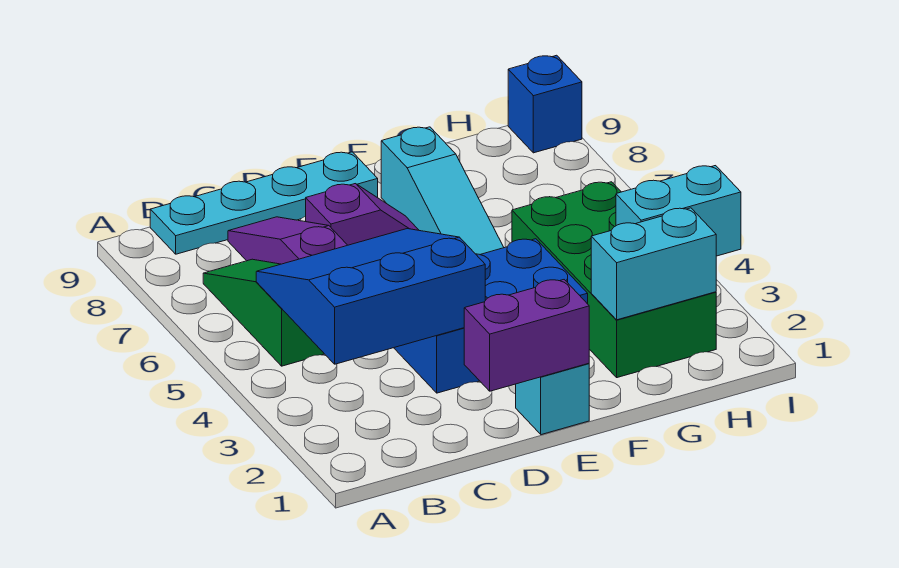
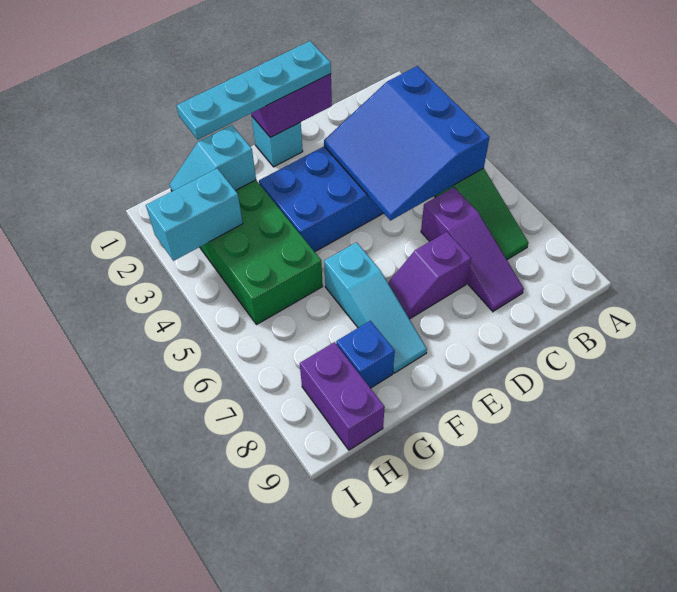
blue slope B3:D5 level 2 top 3 -> blue slope B3:D5 level 2 top B
cyan plate B9:E9 level 1 -> cyan plate D1:G1 level 3
cyan slope F6:F8 level 1 top 8 -> cyan slope F6:F8 level 1 top 6
cyan brick G2:H2 level 2 -> cyan slope G2:H2 level 2 top G
none -> purple brick H8:H9 level 1
blue brick I9 level 1 -> blue brick G8 level 1

